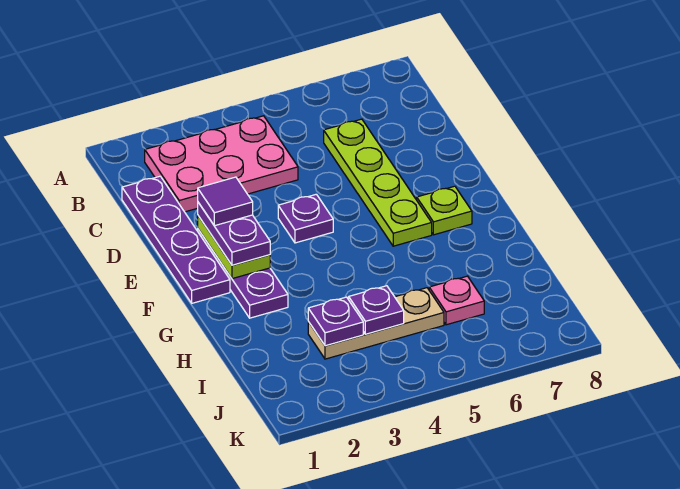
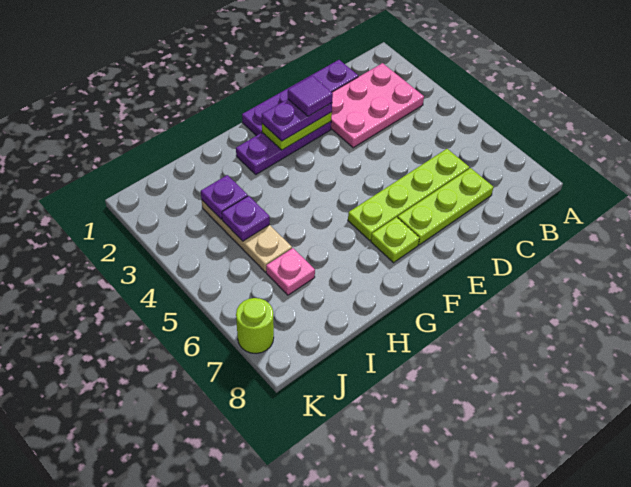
pink plate B2:C4 level 1 -> pink plate B2:D3 level 1
none -> lime plate C7:E7 level 1
purple plate E4 level 1 -> none
none -> lime round brick K7 level 1

